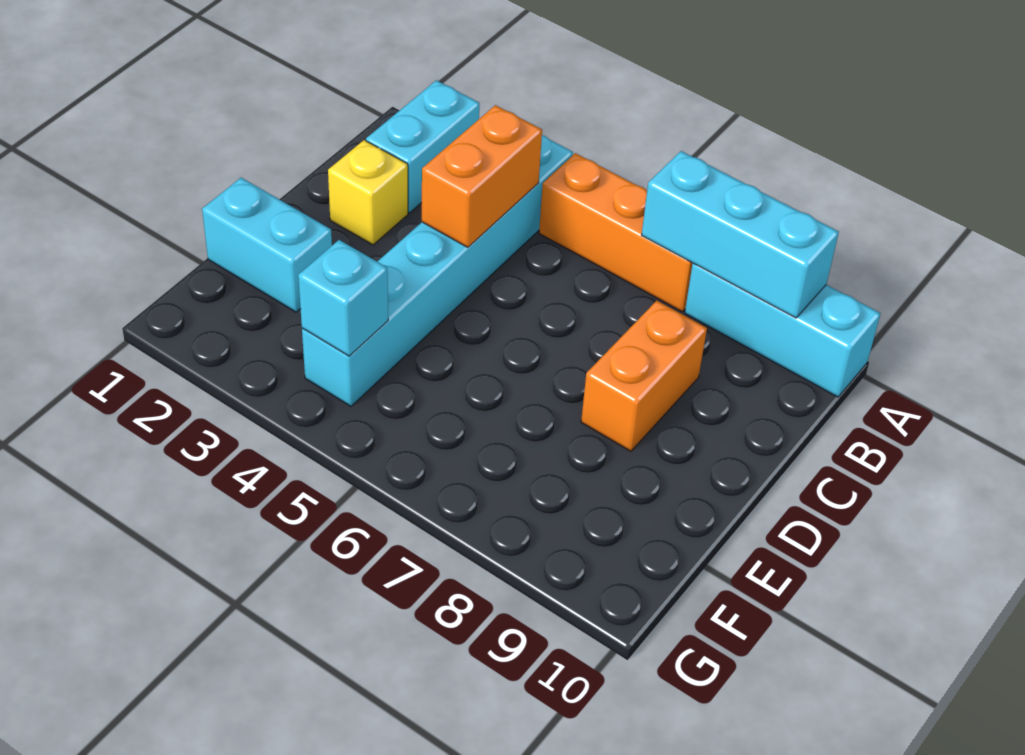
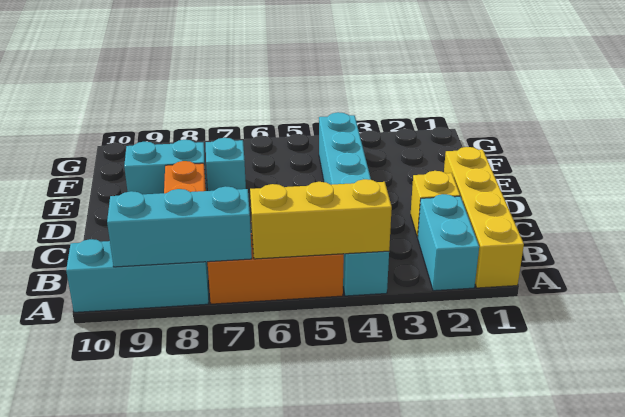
none -> yellow brick A1:D1 level 1
none -> yellow brick A4:A6 level 2
orange brick B4:C4 level 2 -> none
cyan brick E1:E2 level 1 -> cyan brick E8:E9 level 1
cyan brick F4 level 2 -> cyan brick E7 level 1

